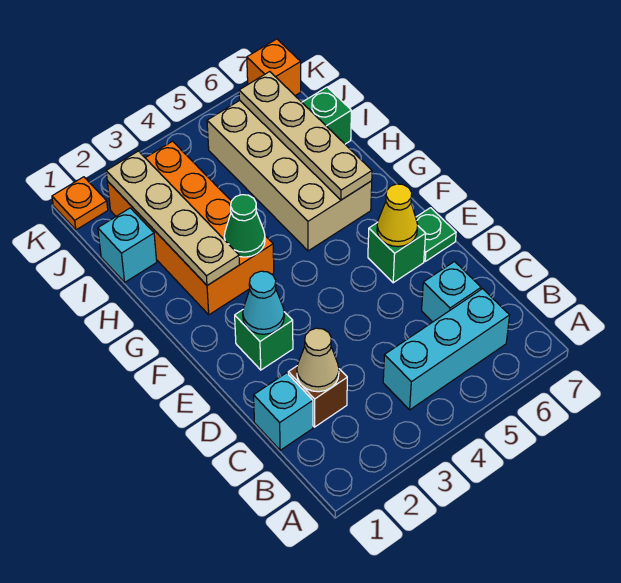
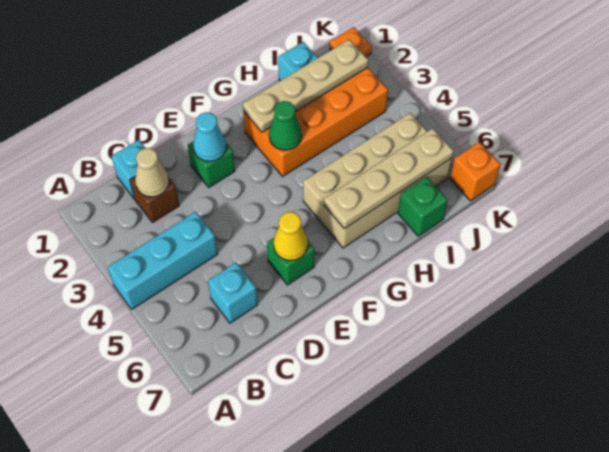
cyan brick B4:B6 level 1 -> cyan brick A4:C4 level 1
green plate E7 level 1 -> none

